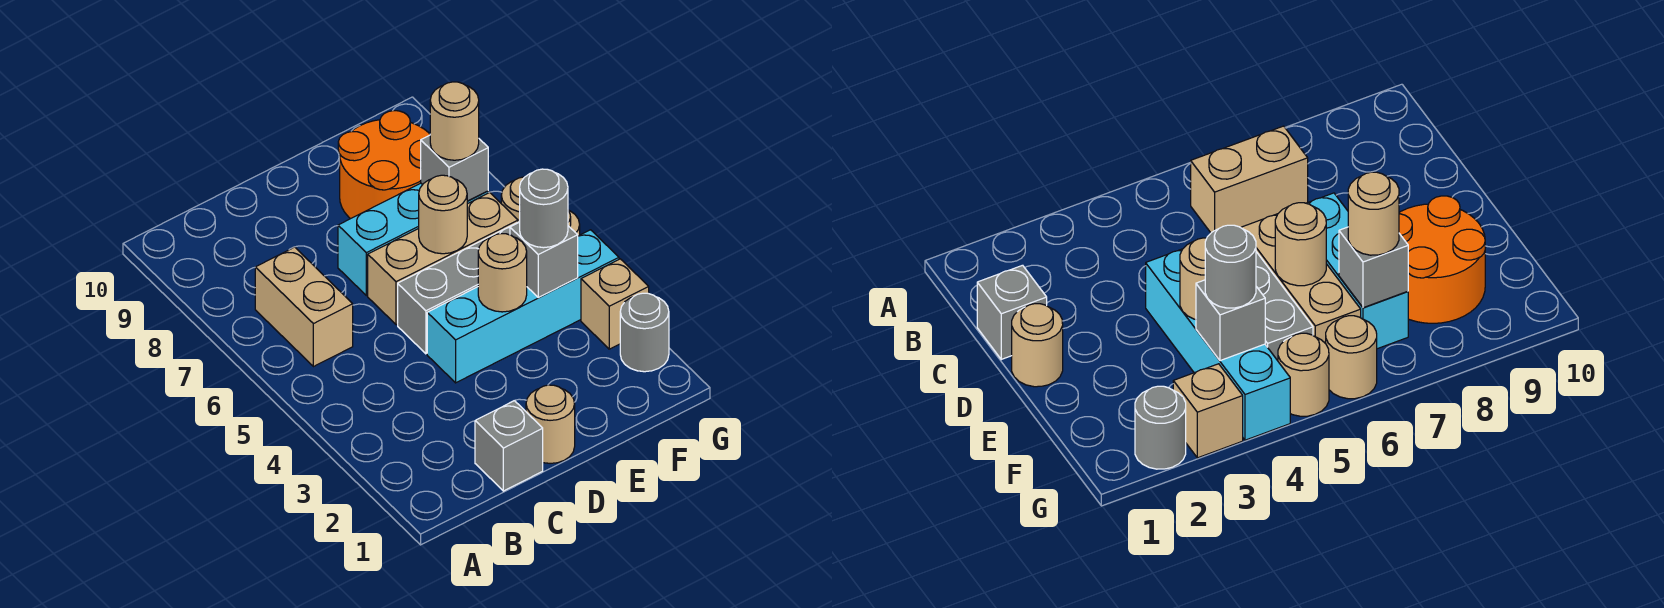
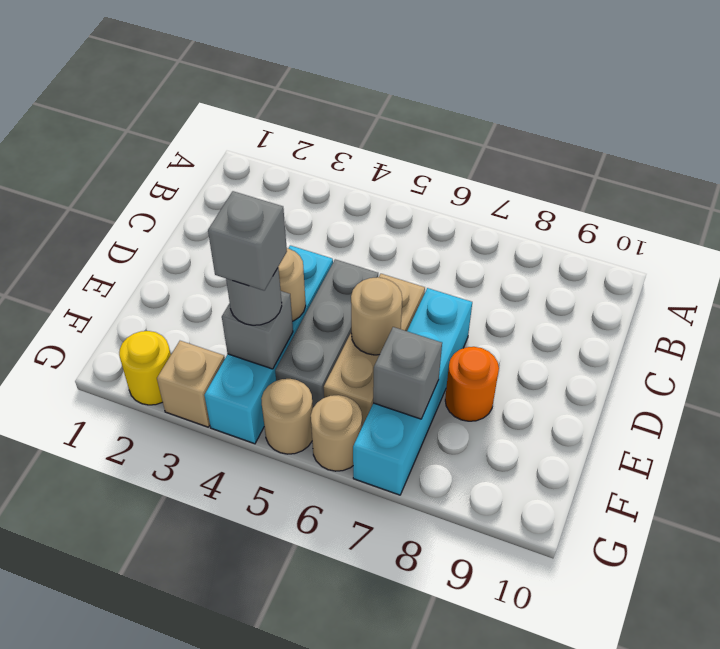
tan brick B6:B7 level 1 -> none
grey brick C1 level 1 -> grey brick F4 level 4
tan round brick D1 level 1 -> none
cyan brick D7:F7 level 1 -> cyan brick D7:G7 level 1
orange round brick E8:F9 level 1 -> orange round brick E8 level 1
tan round brick F7 level 3 -> none
grey round brick G2 level 1 -> yellow round brick G2 level 1

